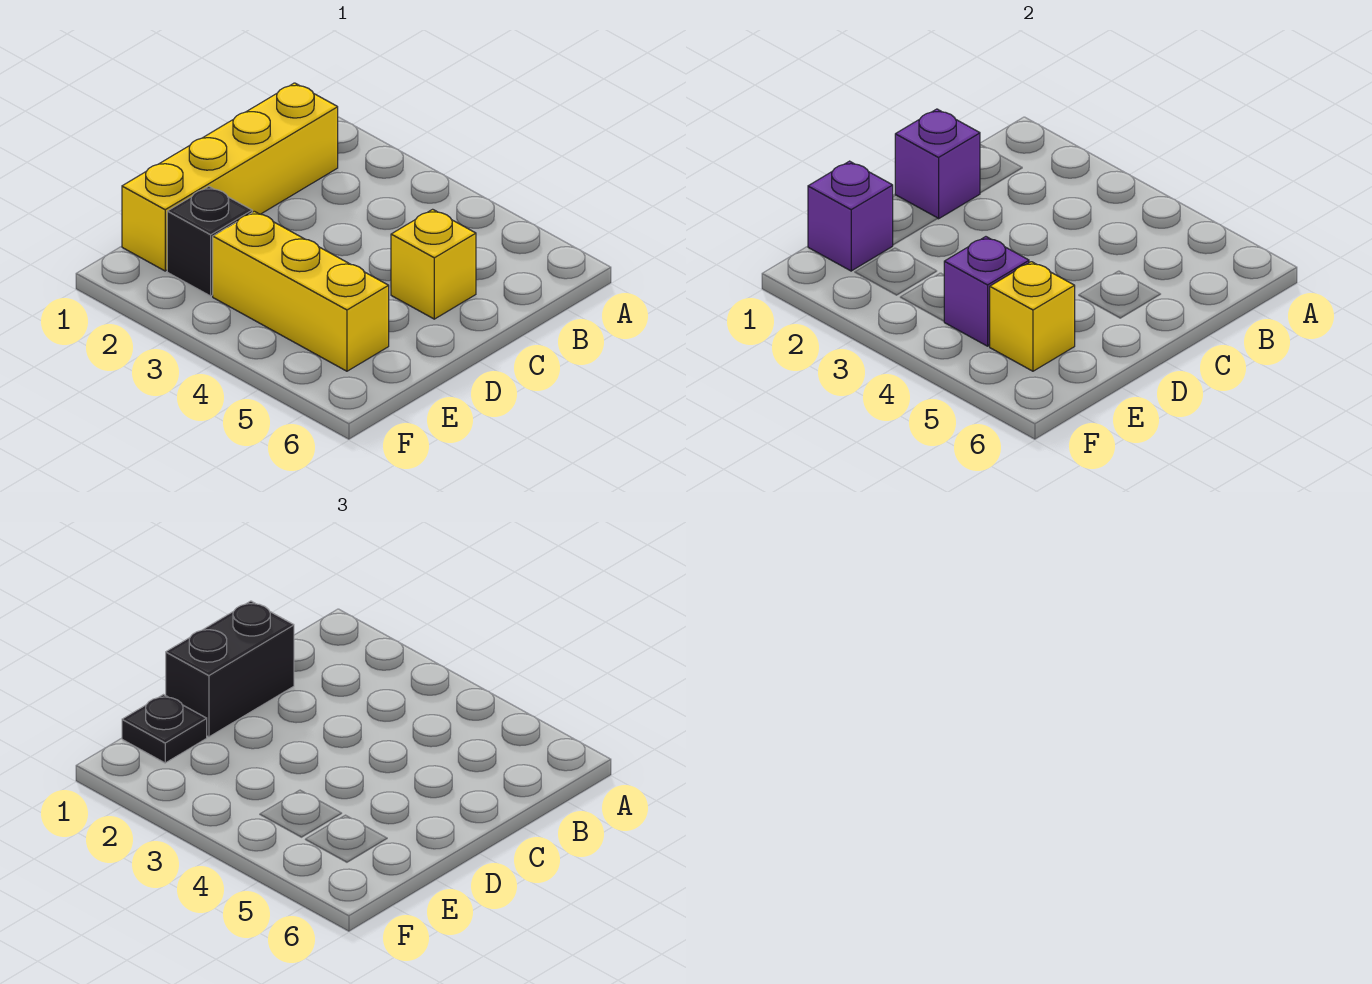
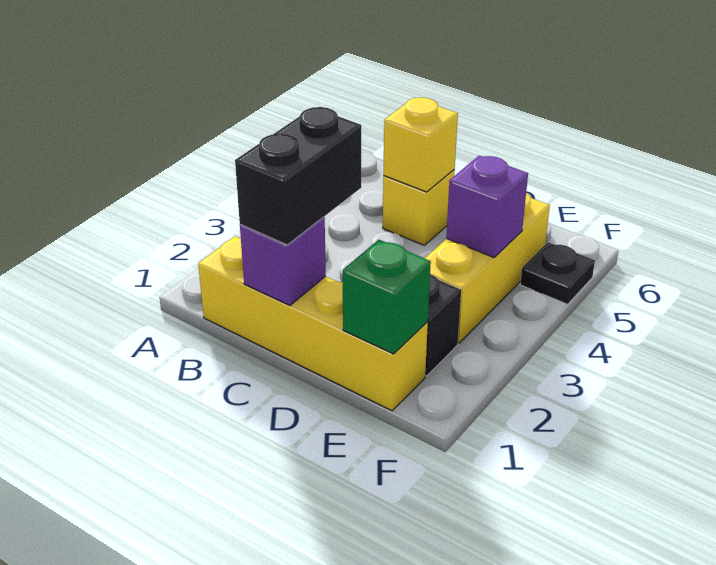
black brick C1:D1 level 3 -> black brick C1:C2 level 3
purple brick E1 level 2 -> green brick E1 level 2
black plate E1 level 3 -> black plate F5 level 1
yellow brick E5 level 2 -> yellow brick C5 level 2

